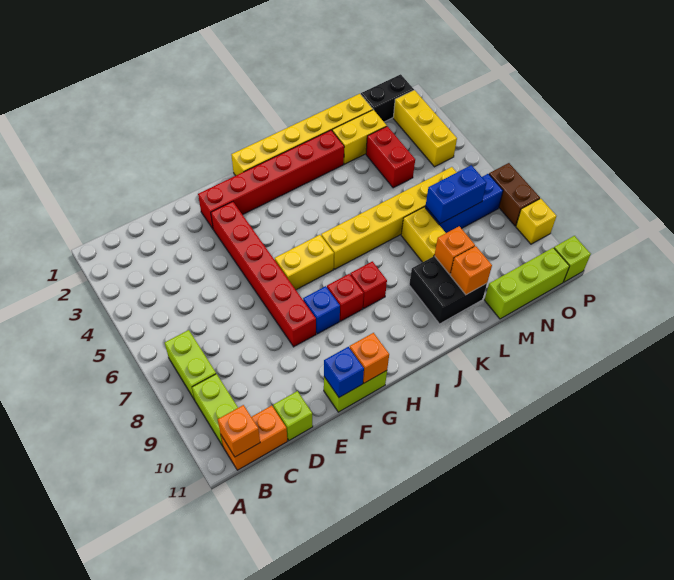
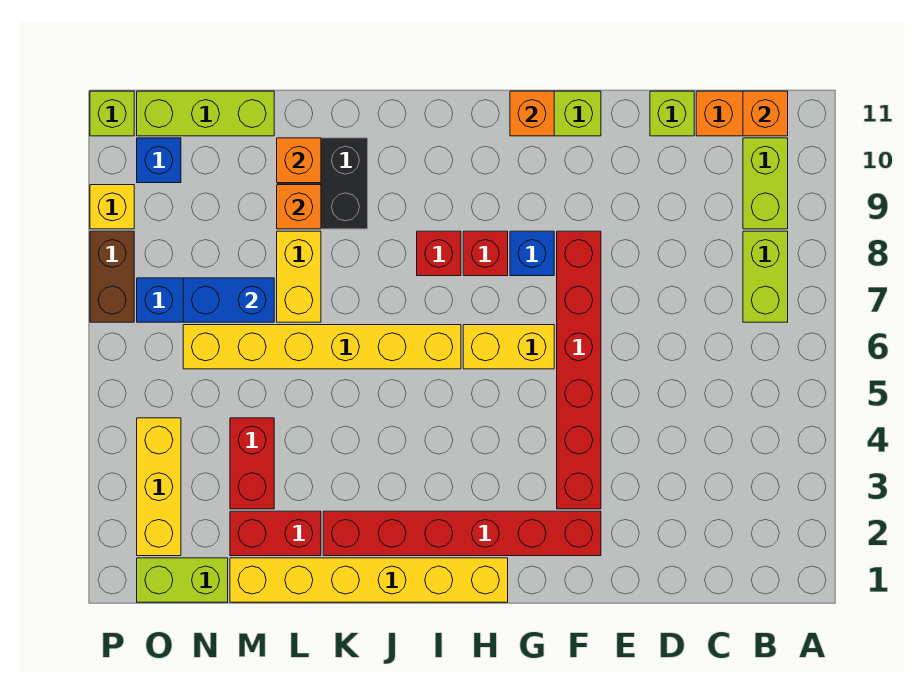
blue brick F11 level 2 -> blue brick O10 level 1
yellow brick L2:M2 level 1 -> red brick L2:M2 level 1
black brick N1:O1 level 1 -> lime brick N1:O1 level 1

